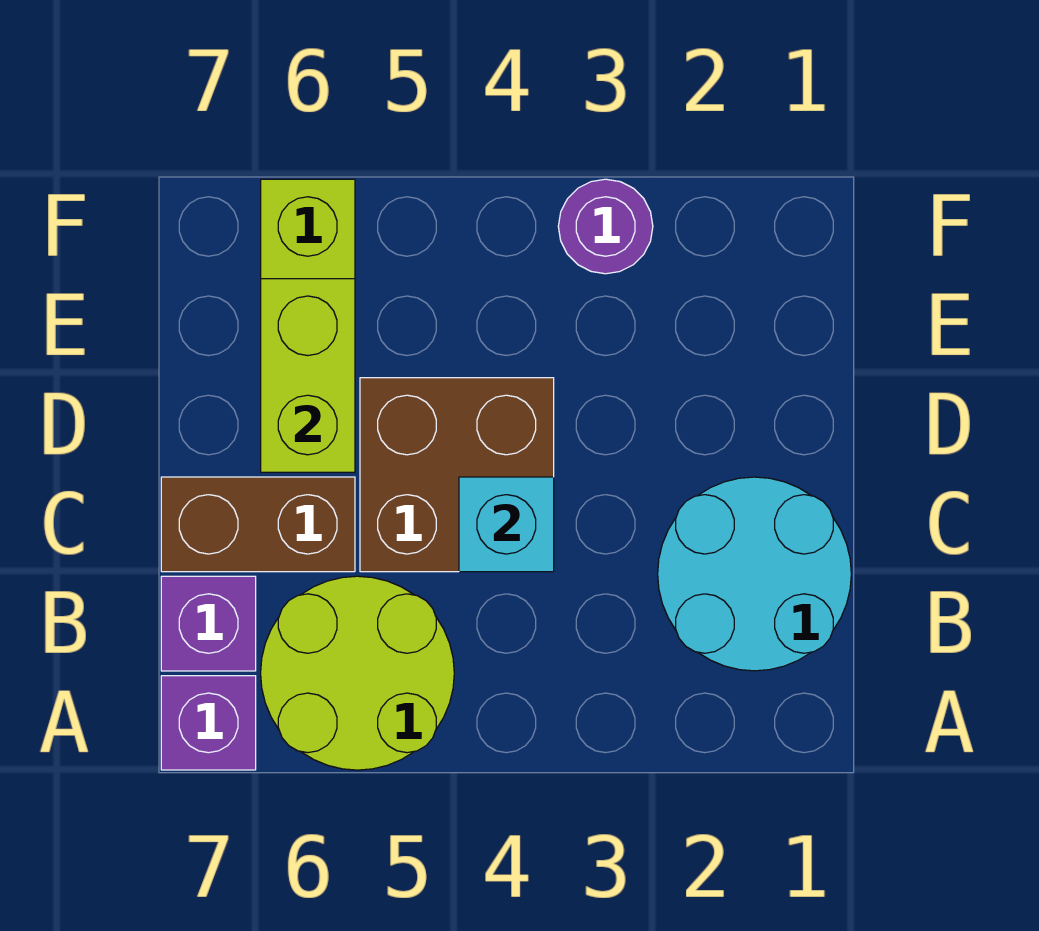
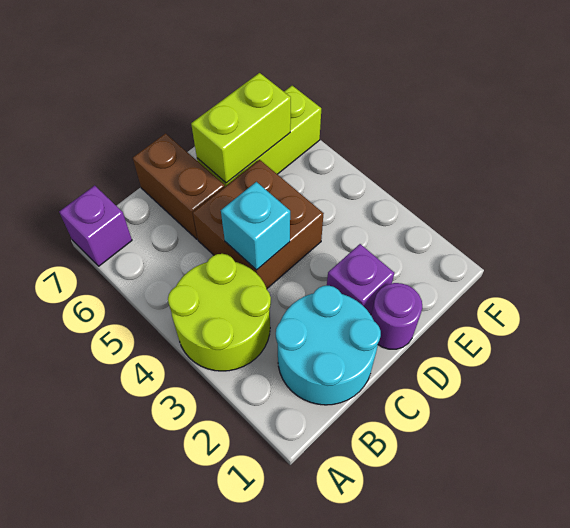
lime round brick A5:B6 level 1 -> lime round brick A3:B4 level 1
purple brick B7 level 1 -> purple brick D2 level 1
purple round brick F3 level 1 -> purple round brick D1 level 1

